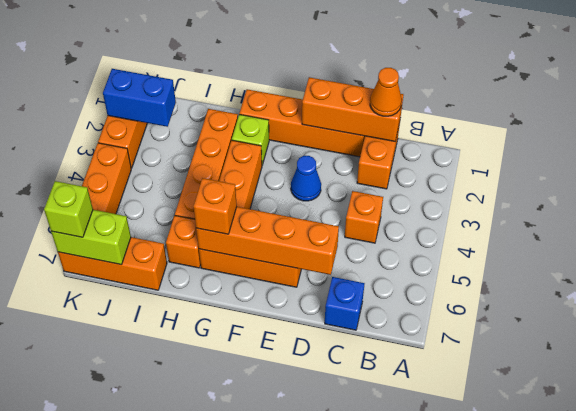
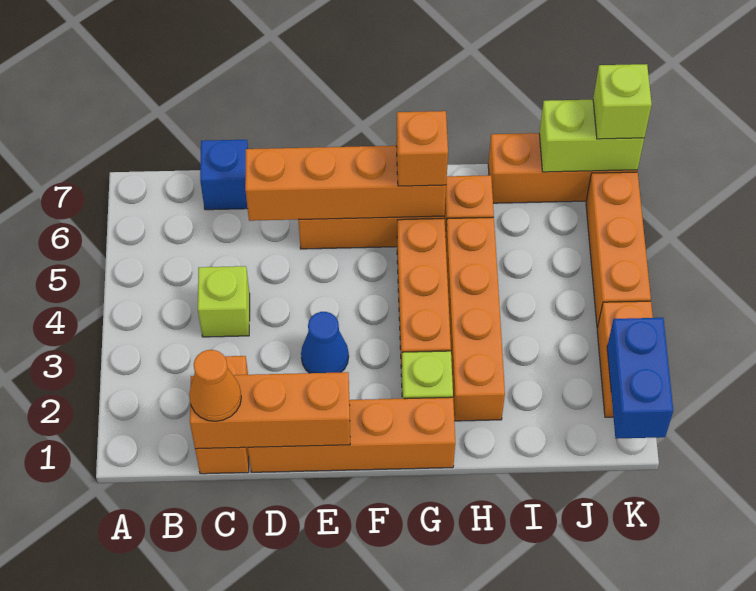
orange brick C4 level 1 -> lime brick C4 level 1
blue brick J2:K2 level 2 -> blue brick K1:K2 level 2

